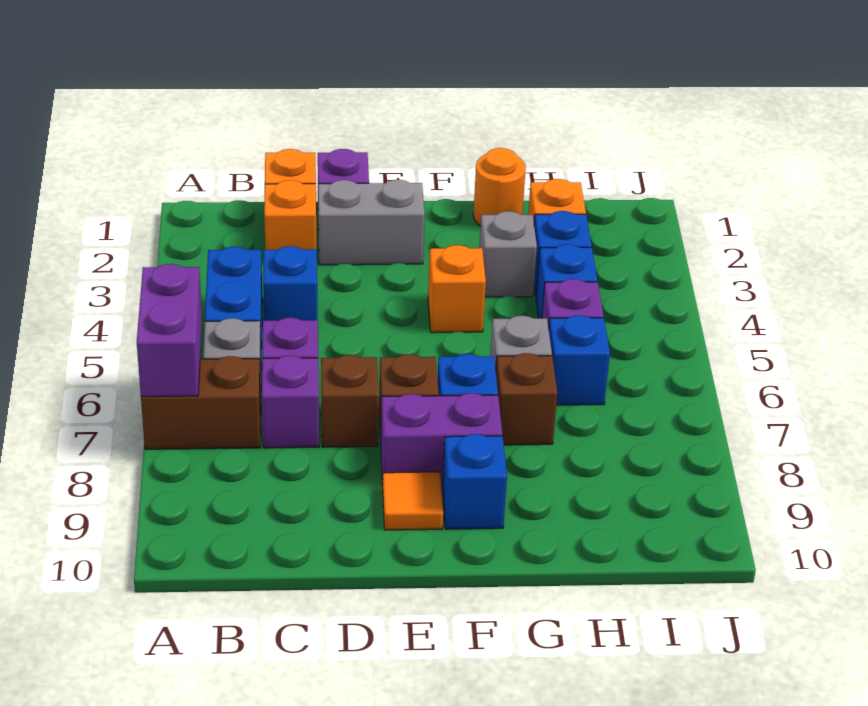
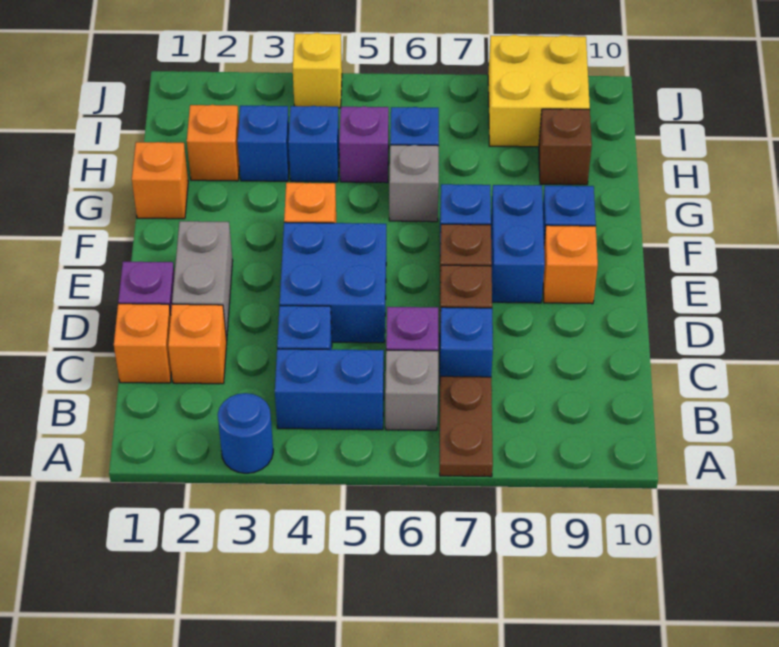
none -> blue round brick A3 level 1
purple brick A6:A7 level 2 -> none
brown brick A7:B7 level 1 -> brown plate A7:B7 level 1
purple brick C7 level 1 -> blue brick C7 level 1
none -> blue brick D4:E5 level 1
purple brick E8:F8 level 1 -> blue brick E8:F8 level 1
orange tile E9 level 1 -> orange brick E9 level 1
orange round brick G1 level 1 -> orange brick G1 level 1
grey brick G3 level 1 -> none
brown brick G7 level 1 -> brown brick H9 level 1
none -> yellow brick I8:J9 level 1
none -> yellow brick J4 level 1

